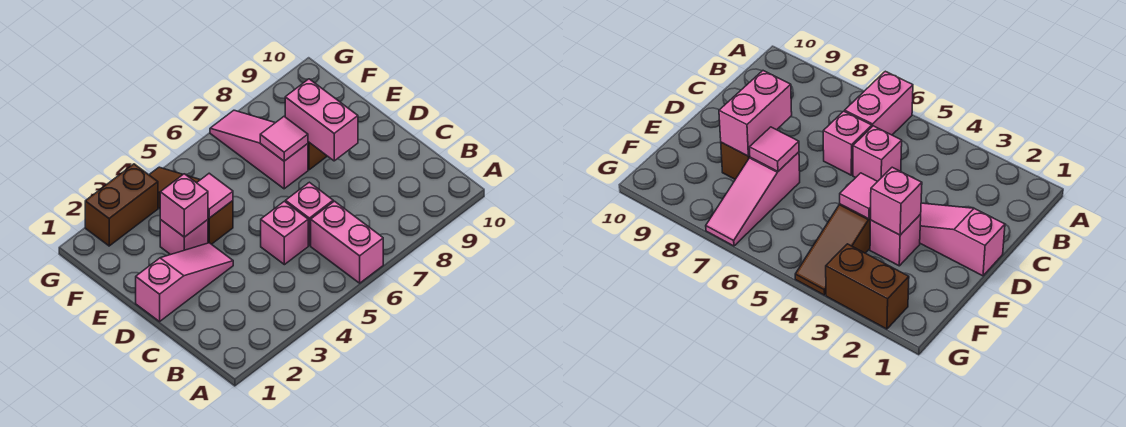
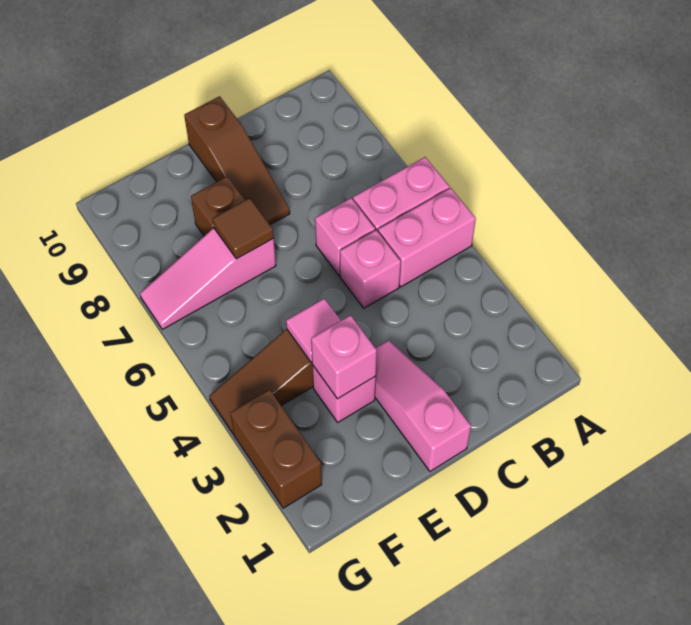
none -> brown slope D8:D10 level 1 top 10
pink brick D8:E8 level 2 -> pink brick A5:B5 level 1
pink tile E7 level 2 -> brown tile E7 level 2

